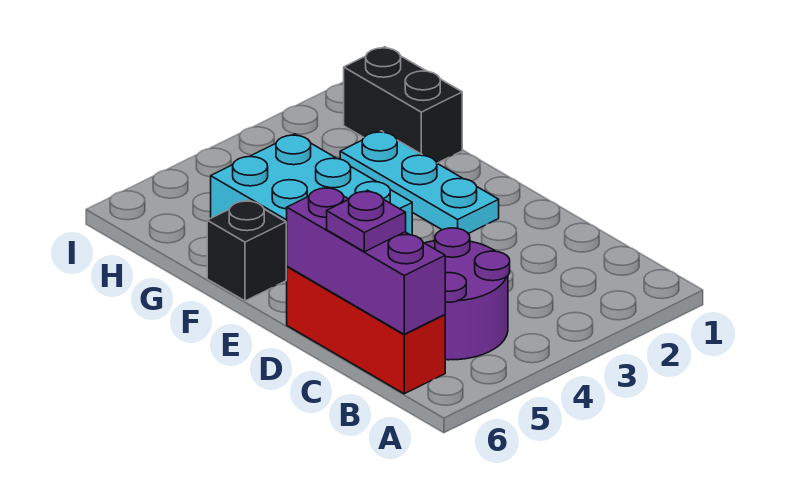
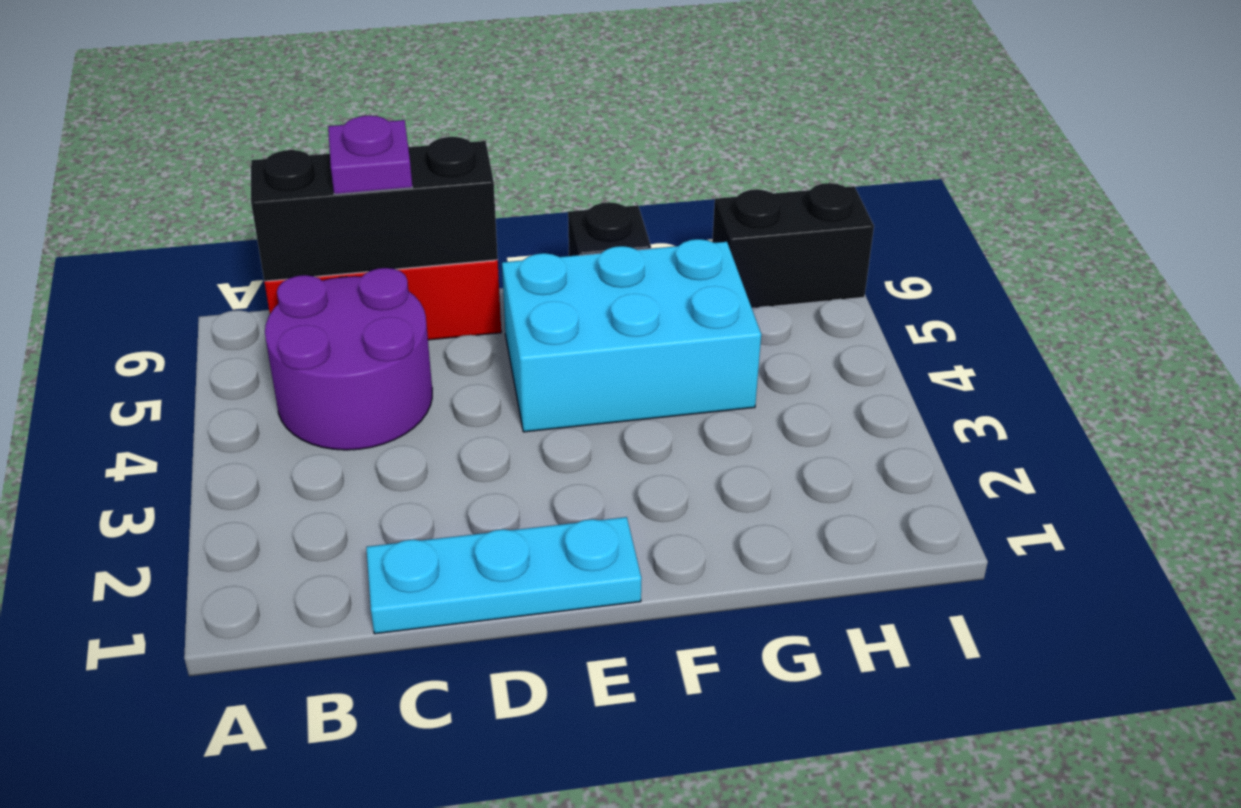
purple brick B6:D6 level 2 -> black brick B6:D6 level 2
cyan plate E2:G2 level 1 -> cyan plate C1:E1 level 1
black brick G1:H1 level 1 -> black brick H6:I6 level 1

